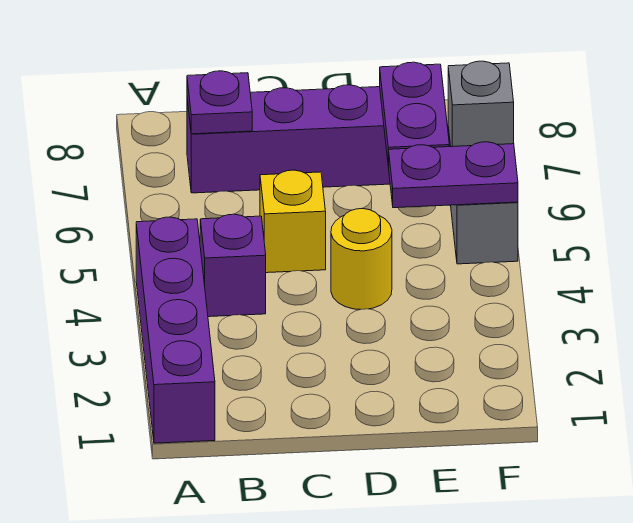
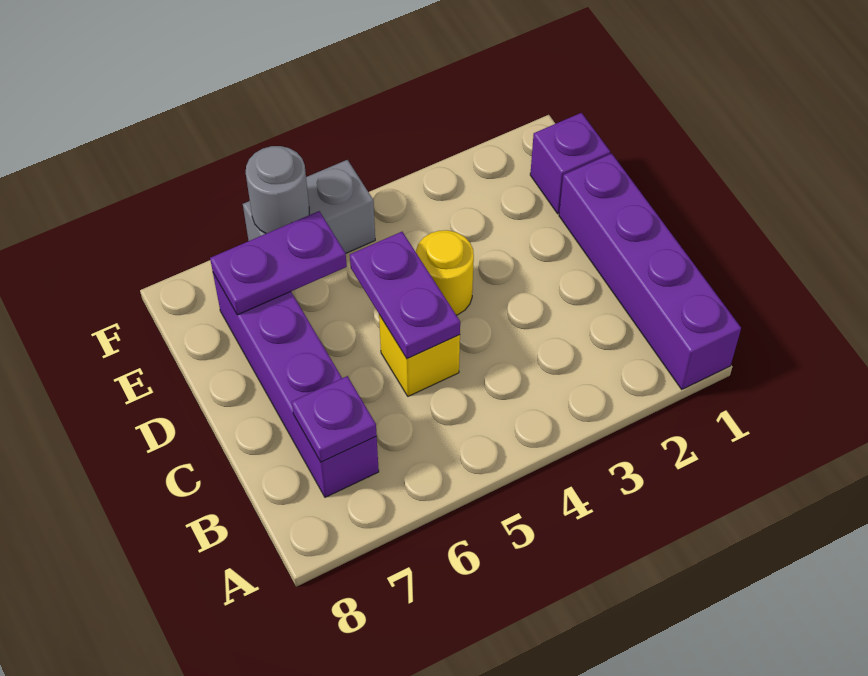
purple brick A1:A4 level 1 -> purple brick A1:D1 level 1
purple brick B4 level 1 -> purple brick E1 level 1
purple plate E5:F5 level 2 -> purple plate C5:D5 level 2
grey brick F6 level 2 -> grey round brick F6 level 2

